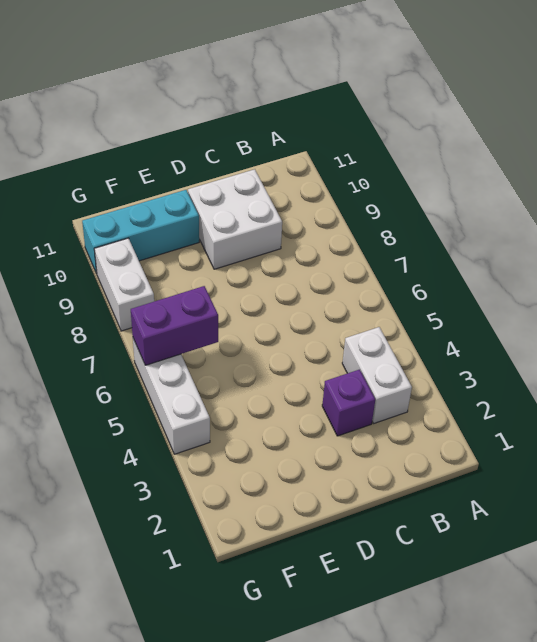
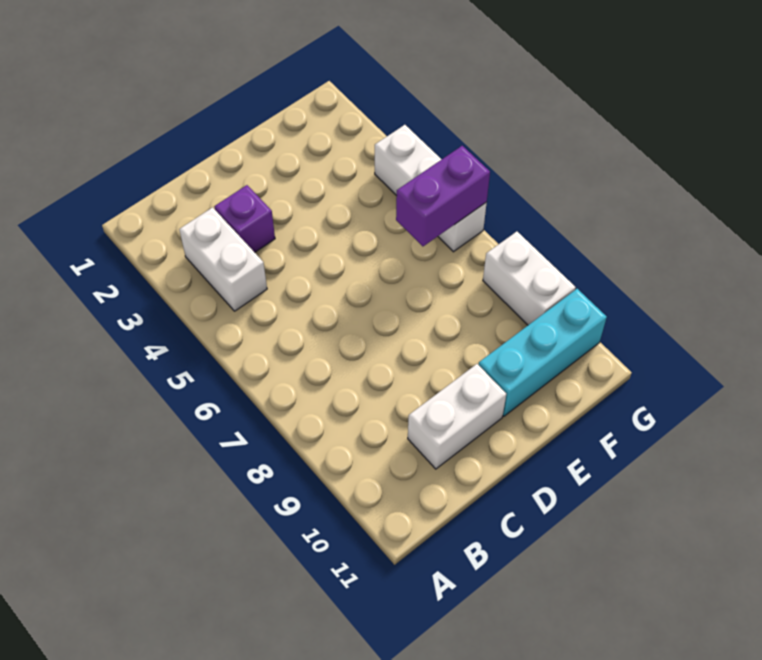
white brick C9:D10 level 1 -> white brick C10:D10 level 1

